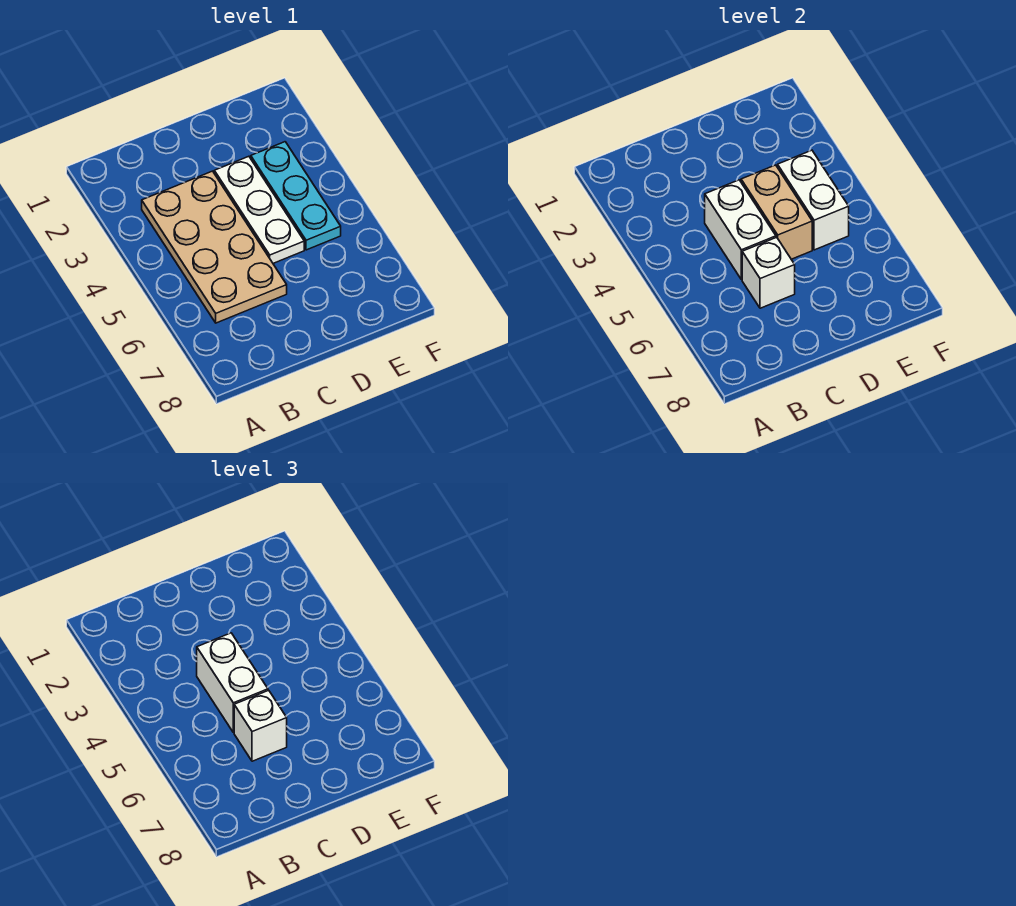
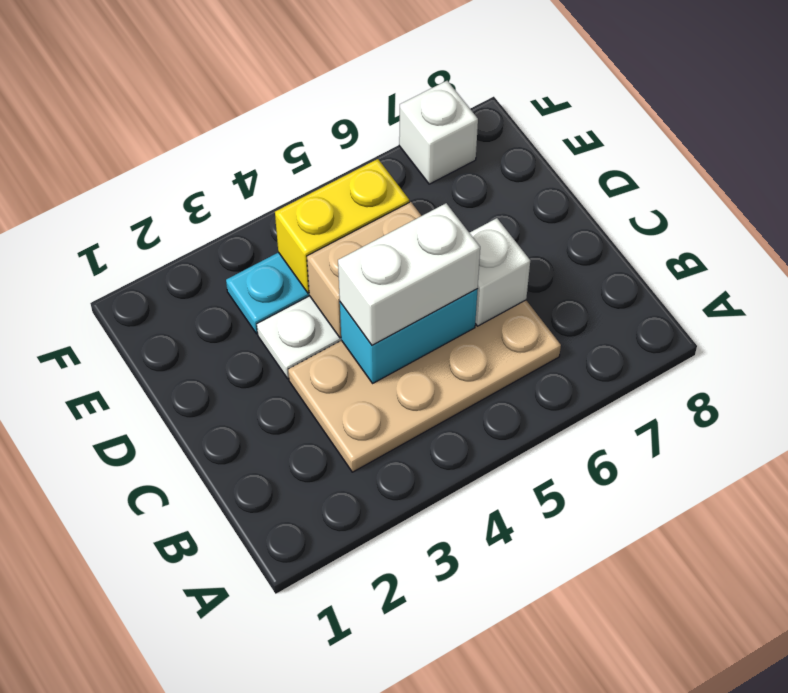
white brick C4:C5 level 2 -> cyan brick C4:C5 level 2
white brick C6 level 3 -> white brick F7 level 1
white brick E4:E5 level 2 -> yellow brick E4:E5 level 2

